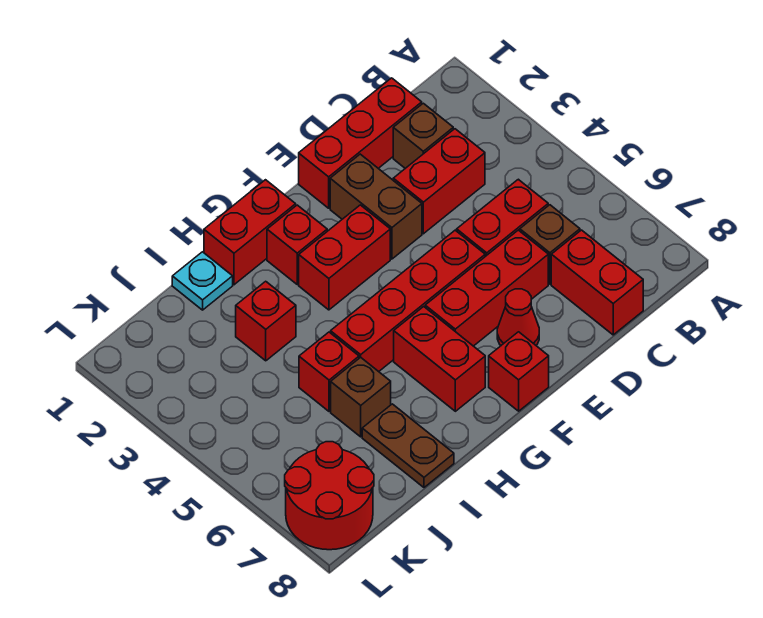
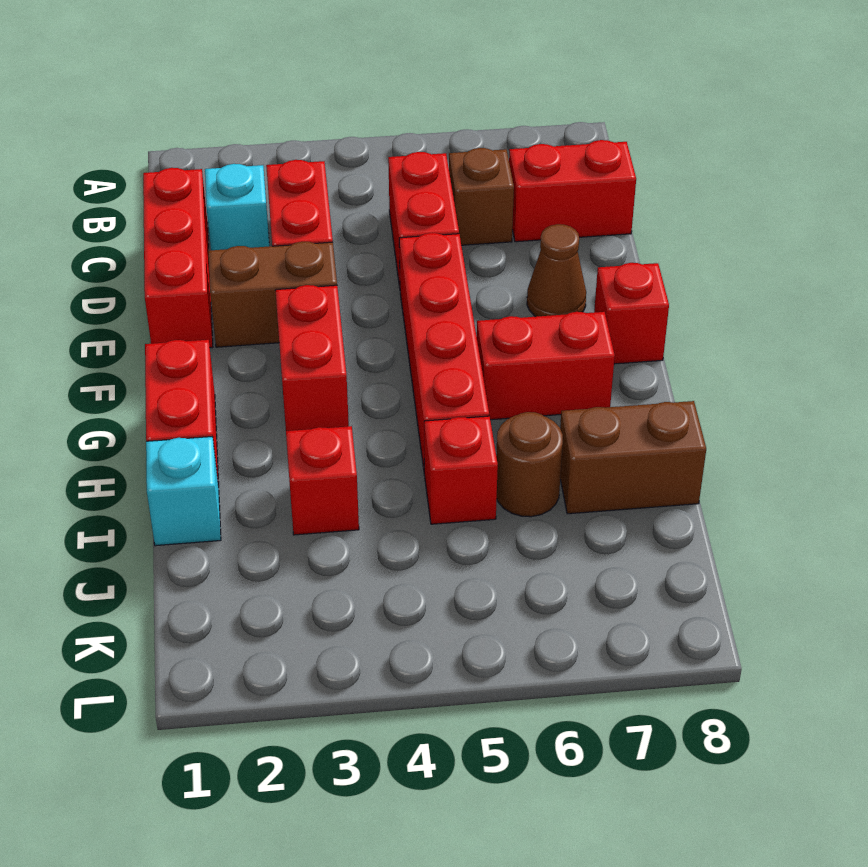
brown brick C2 level 1 -> cyan brick C2 level 1
red brick D6:F6 level 1 -> none
red cone E7 level 1 -> brown cone E7 level 1
red brick G2 level 1 -> none
cyan plate I1 level 1 -> cyan brick I1 level 1
brown brick I6 level 1 -> brown round brick I6 level 1
brown plate I7:I8 level 1 -> brown brick I7:I8 level 1
red round brick K7:L8 level 1 -> none

